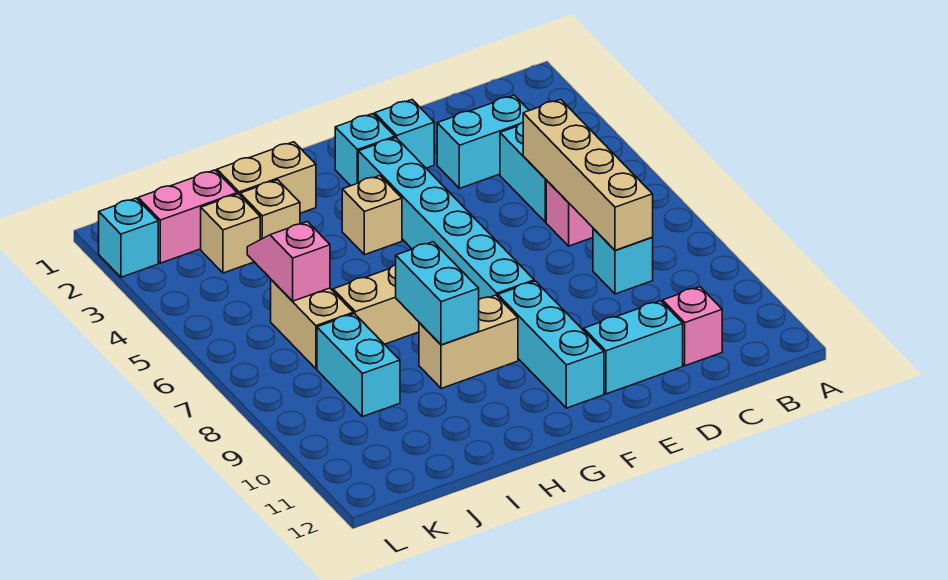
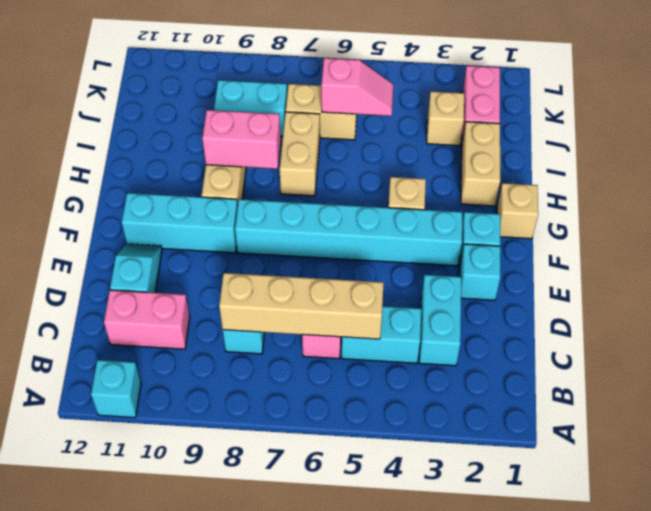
pink brick C11 level 1 -> pink brick C10:C11 level 1
cyan brick D11:E11 level 1 -> cyan slope D11:E11 level 1 top D
cyan brick H8:H9 level 2 -> pink brick H8:H9 level 2
tan brick I3 level 1 -> tan brick G1 level 1
cyan brick L2 level 1 -> cyan brick A11 level 1

